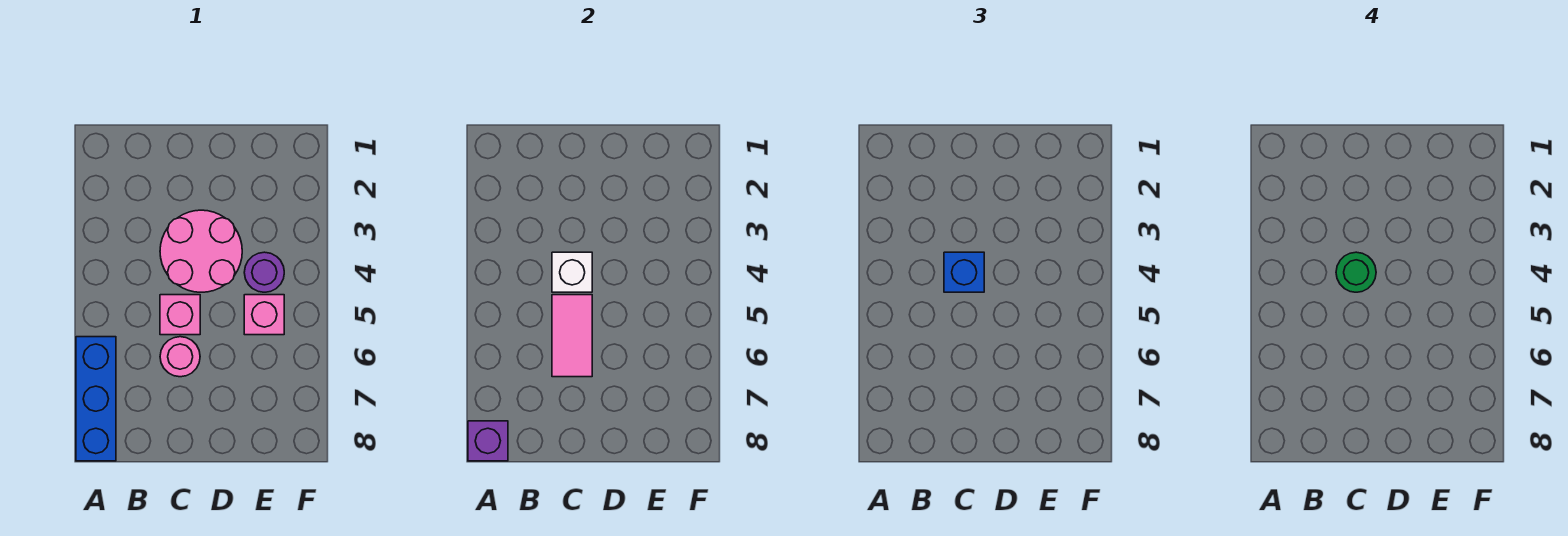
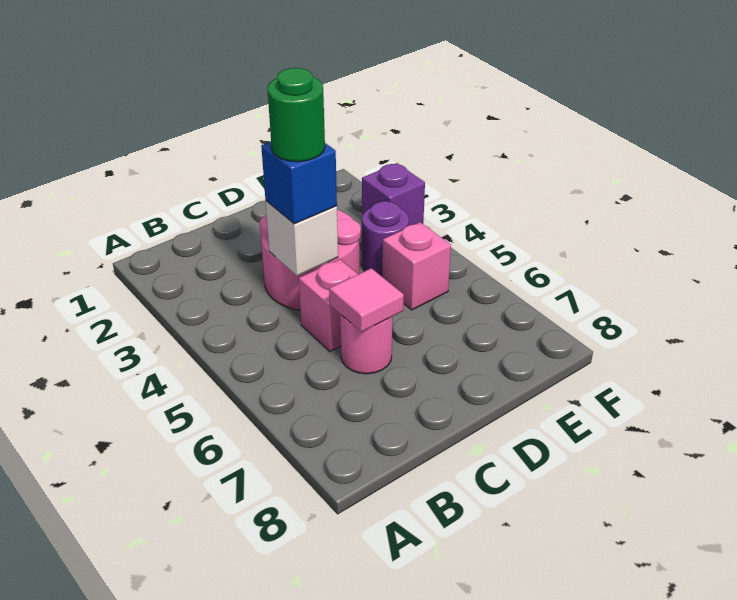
blue brick A6:A8 level 1 -> none
purple brick A8 level 2 -> purple brick F3 level 1
pink tile C5:C6 level 2 -> pink tile C6 level 2

